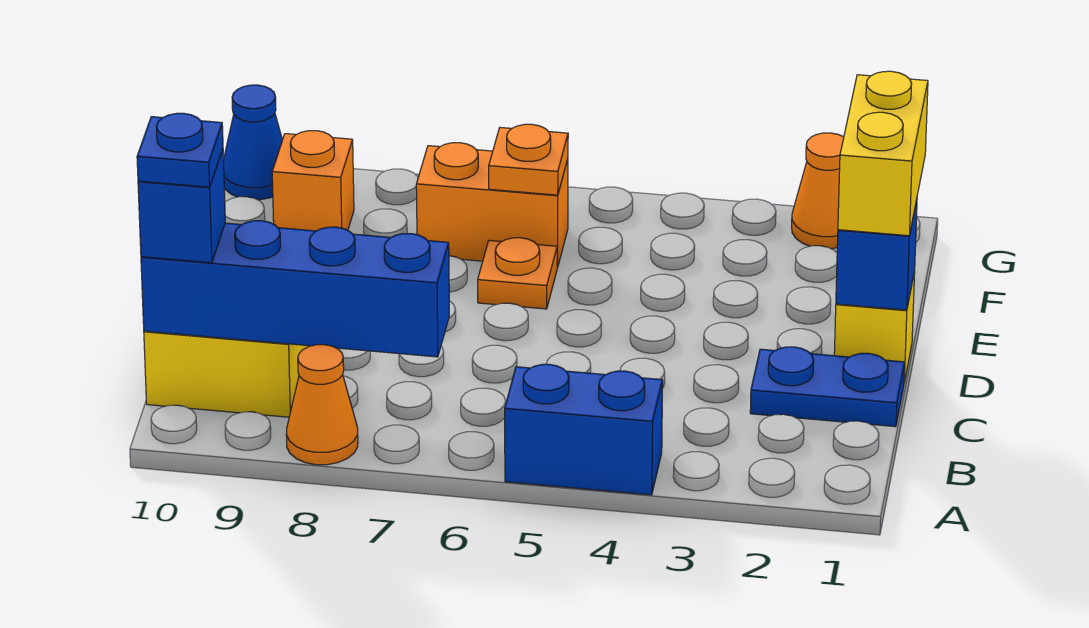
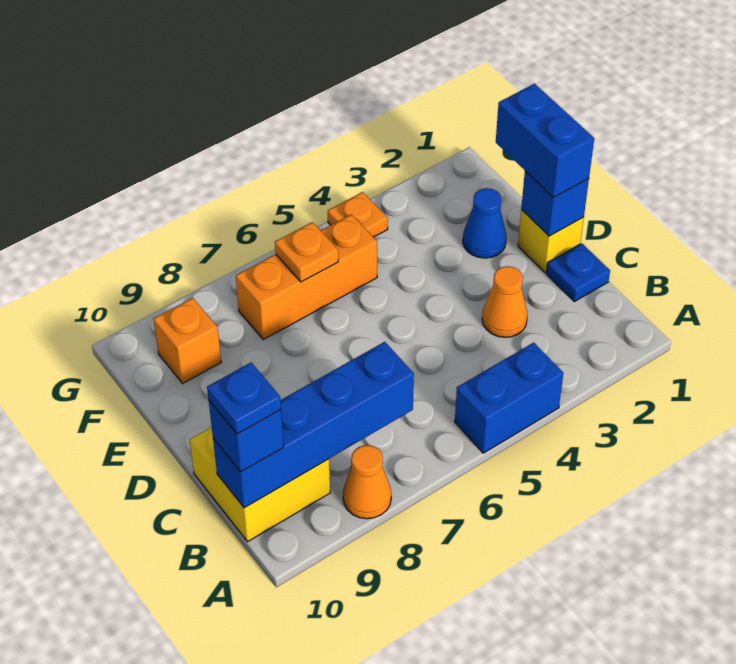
blue plate C1:C2 level 1 -> blue plate C1 level 1
yellow brick D1:E1 level 3 -> blue brick D1:E1 level 3
orange plate E6 level 1 -> orange plate G4 level 1
orange brick F6:F7 level 1 -> orange brick F5:F7 level 1
orange cone G2 level 1 -> orange cone C3 level 1
blue cone G10 level 1 -> blue cone E2 level 1

